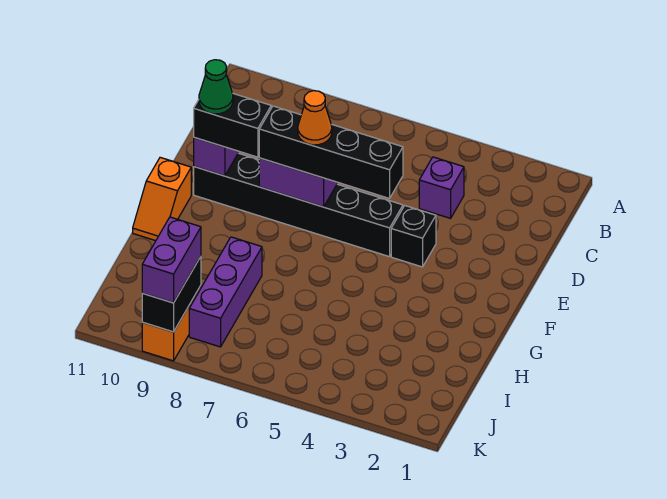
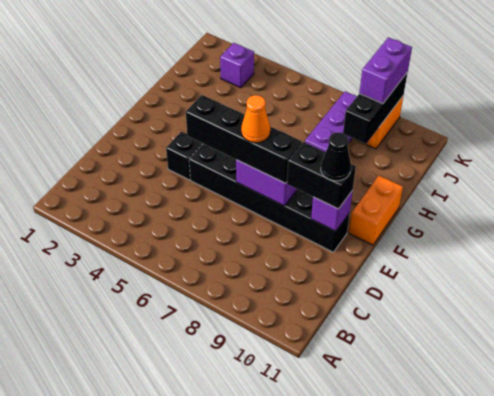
purple brick C4 level 1 -> purple brick J3 level 1
green cone E10 level 4 -> black cone E10 level 4
orange slope F11:G11 level 1 top F -> orange brick F11:G11 level 1
black brick J9:K9 level 2 -> black brick I9:K9 level 2

